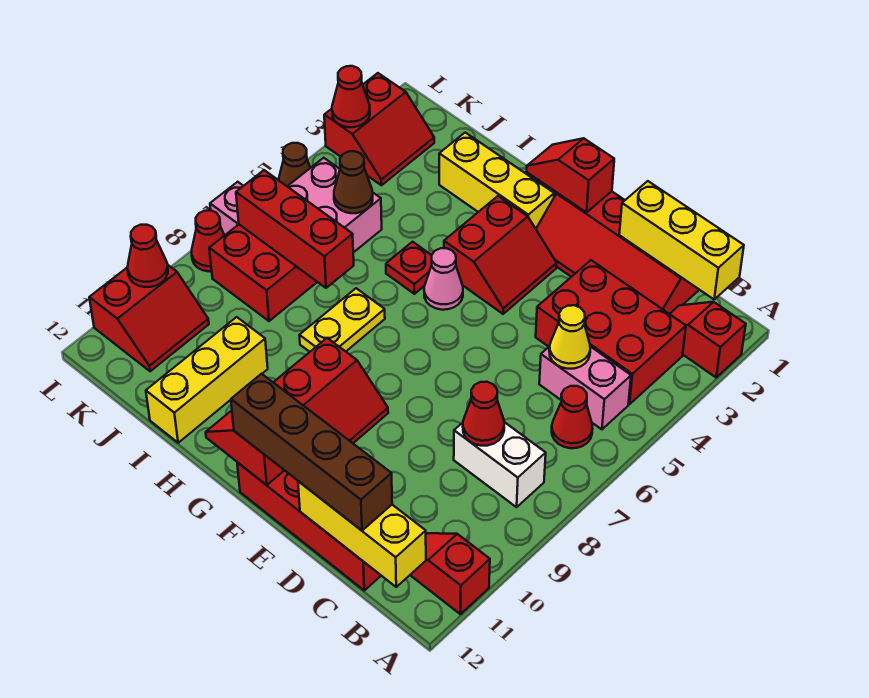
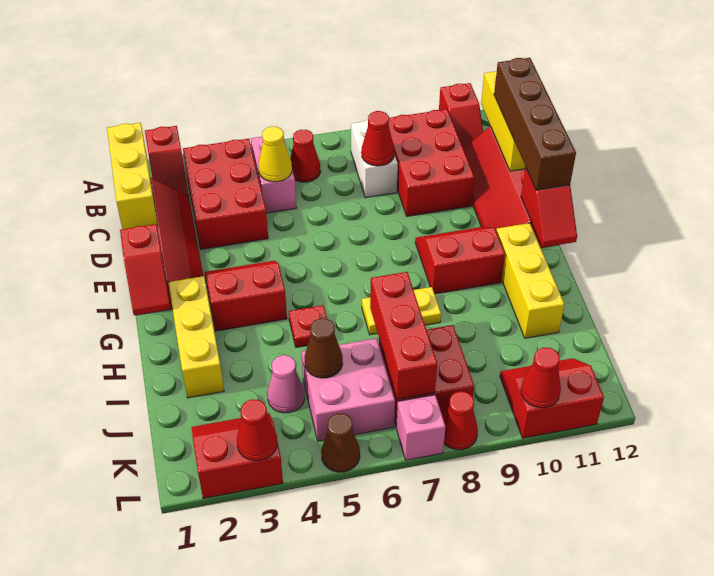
none -> red brick B9:D10 level 1
pink cone G5 level 1 -> pink cone J4 level 1
yellow brick I10:I12 level 1 -> yellow brick G11:I11 level 1

